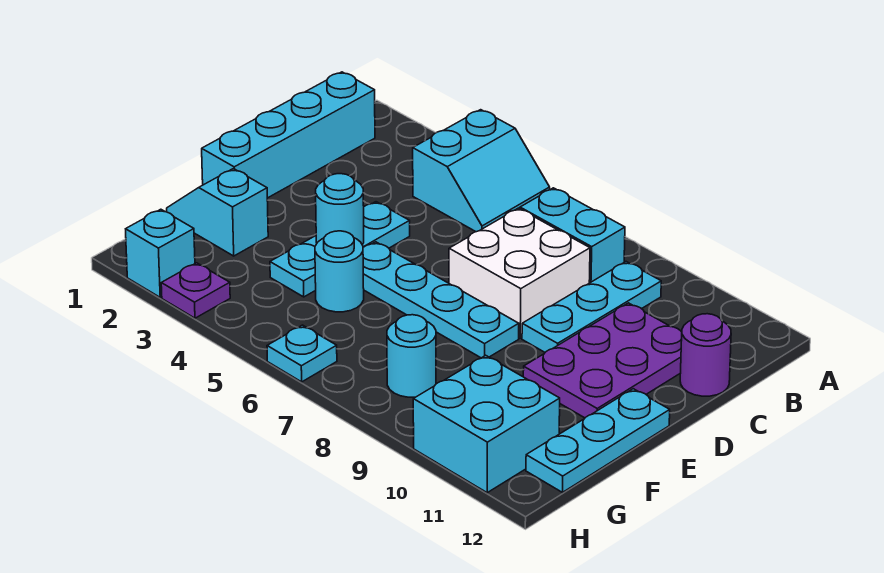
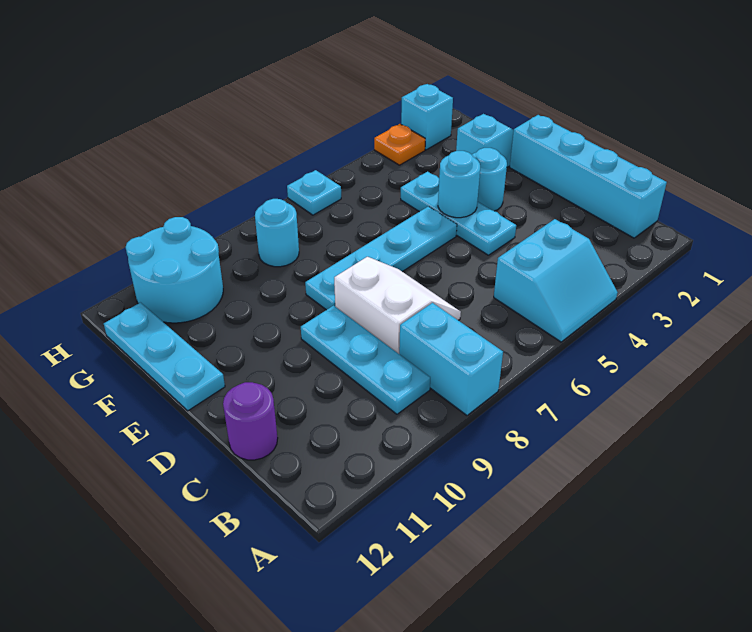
cyan slope A4:B5 level 1 top 4 -> cyan slope A4:B5 level 1 top B
cyan brick B7:B8 level 1 -> cyan brick A8:B8 level 1
white brick C7:D8 level 1 -> white slope C7:D8 level 1 top 8
purple plate C10:E11 level 1 -> none
cyan round brick F5 level 1 -> cyan round brick E3 level 1
cyan brick G10:H11 level 1 -> cyan round brick G10:H11 level 1
purple plate H3 level 1 -> orange plate H3 level 1

